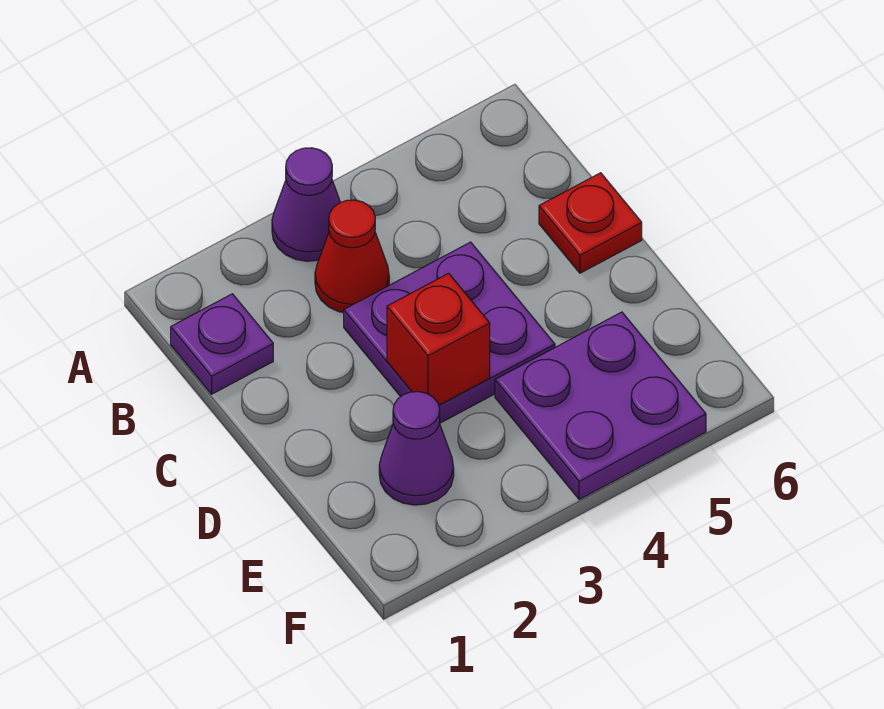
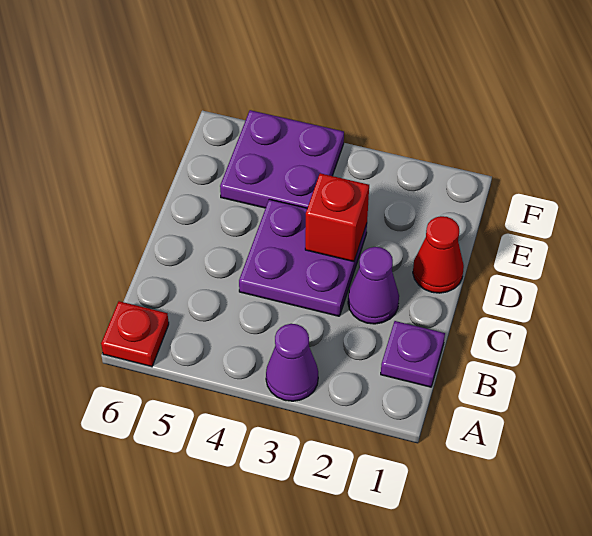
red cone B3 level 1 -> red cone D1 level 1
red plate C6 level 1 -> red plate A6 level 1
purple cone E2 level 1 -> purple cone C2 level 1

